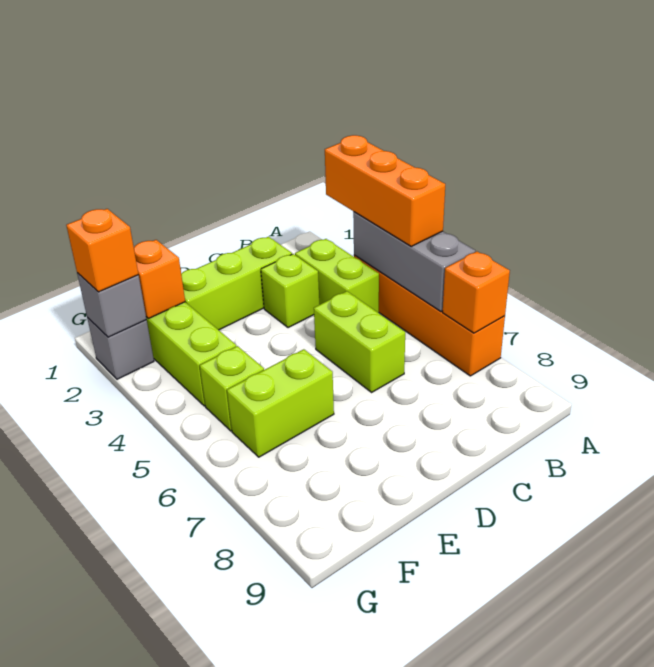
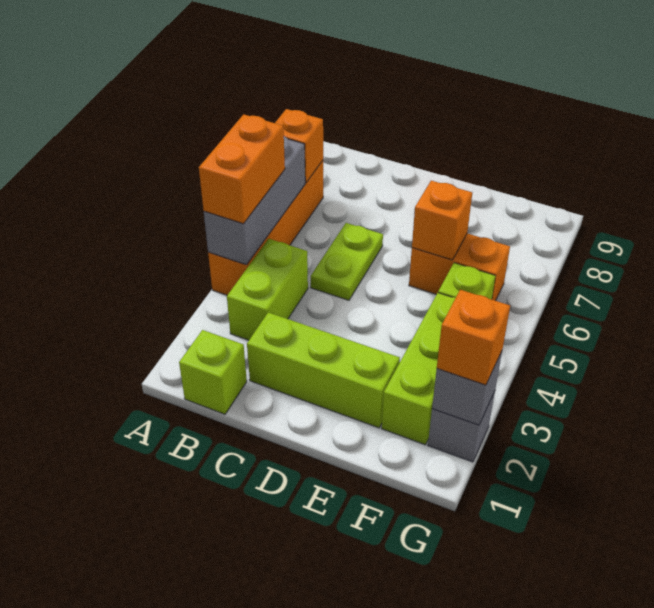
orange brick A3:A5 level 3 -> orange brick A4:A5 level 3
lime brick C3 level 1 -> lime brick B1 level 1
lime brick C5:C6 level 1 -> lime plate C5:C6 level 1
lime brick E6:F6 level 1 -> orange brick E6:F6 level 1
orange brick F2 level 2 -> orange brick E6 level 2

